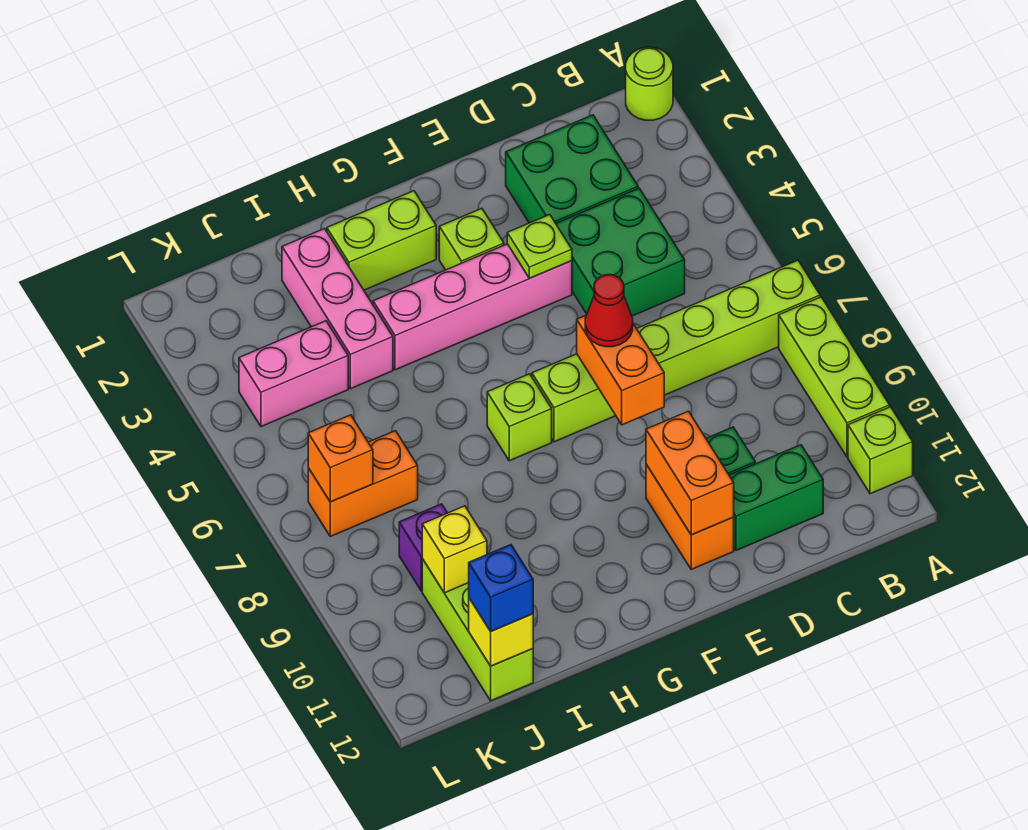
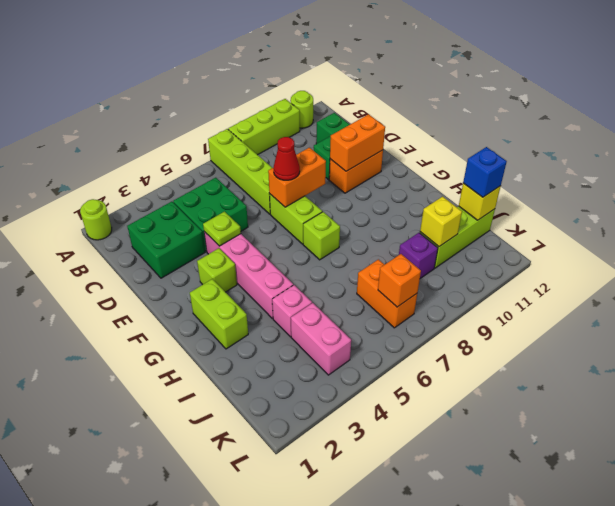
lime brick A11 level 1 -> lime round brick A11 level 1
pink brick I2:I4 level 1 -> pink brick I4 level 1

